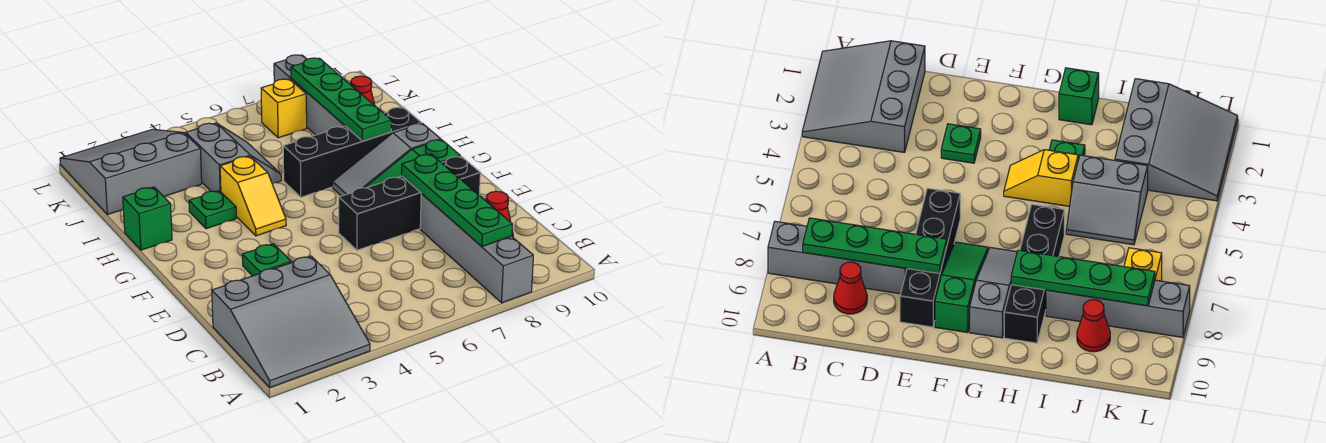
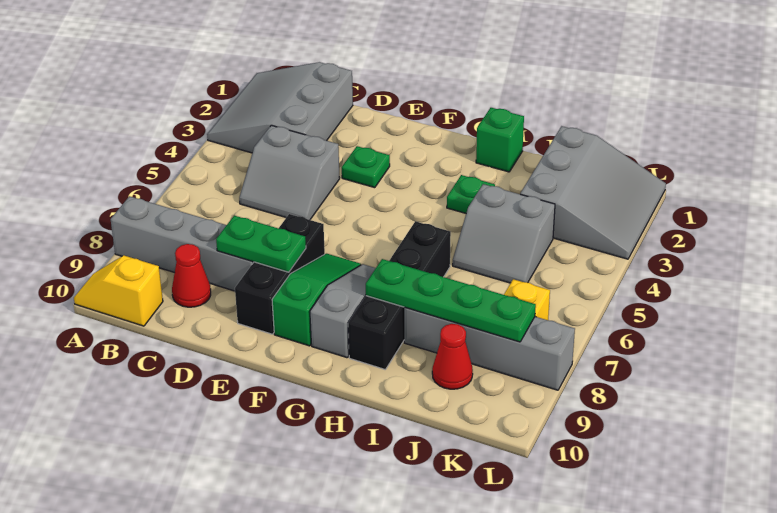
green plate B8:E8 level 2 -> green plate D8:E8 level 2
none -> grey slope C4:D5 level 1 top 4
black brick E6:E9 level 1 -> black brick E7:E9 level 1
yellow slope G4:H4 level 1 top H -> yellow slope A10:B10 level 1 top B

